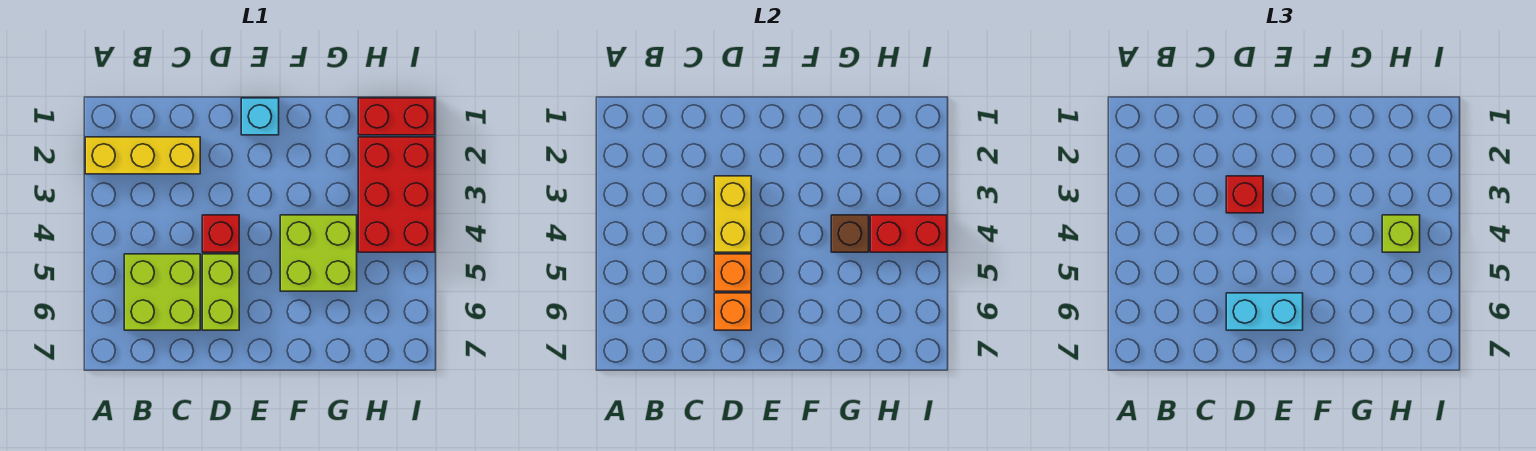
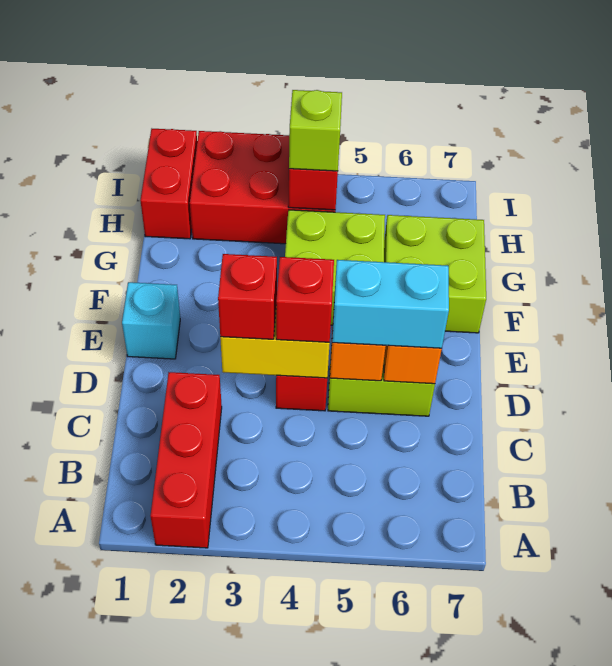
yellow brick A2:C2 level 1 -> red brick A2:C2 level 1
lime brick B5:C6 level 1 -> lime brick F6:G7 level 1
none -> red brick D4 level 3
cyan brick D6:E6 level 3 -> cyan brick D5:D6 level 3
brown brick G4 level 2 -> none

